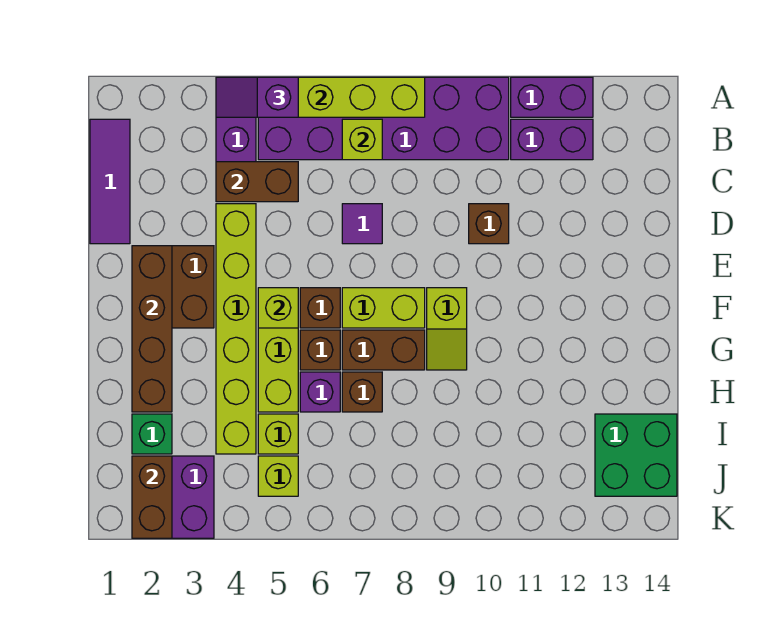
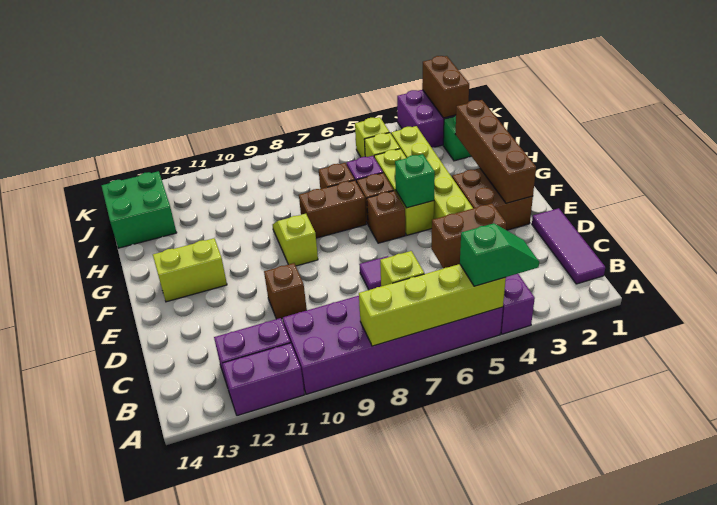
purple slope A4:A5 level 3 top 5 -> green slope A4:A5 level 3 top 5
lime brick F5 level 2 -> green brick F5 level 2
lime brick F7:F8 level 1 -> lime brick F12:F13 level 1

